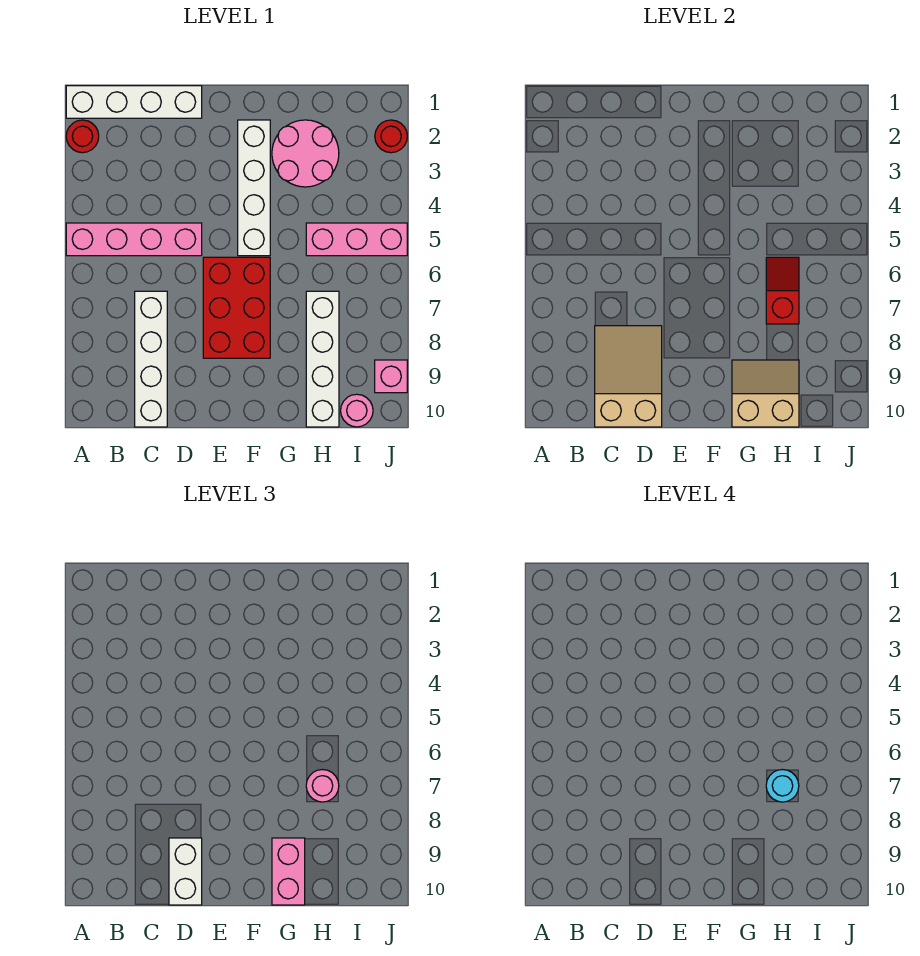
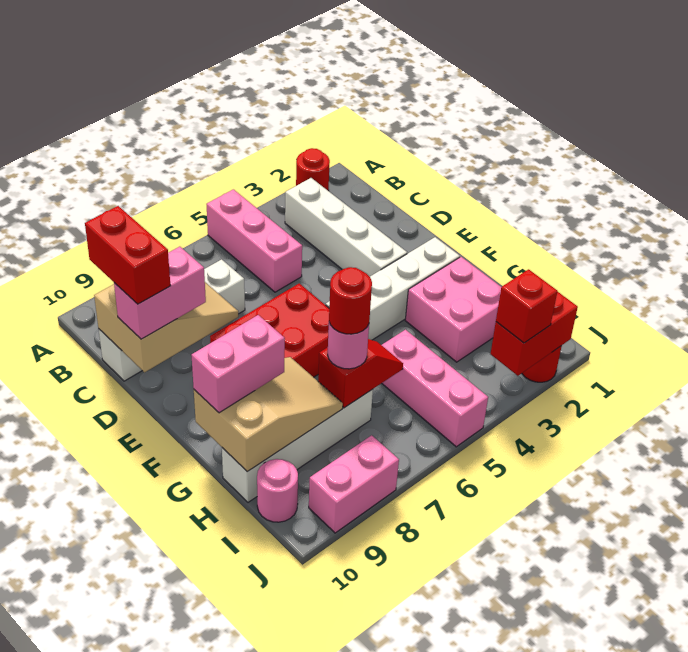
white brick A1:D1 level 1 -> white brick B3:E3 level 1
pink brick A5:D5 level 1 -> pink brick A5:C5 level 1
none -> red brick C10:D10 level 4
white brick D9:D10 level 3 -> pink brick D9:D10 level 3
pink round brick G2:H3 level 1 -> pink brick G2:H3 level 1
tan slope G9:H10 level 2 top 10 -> tan slope G8:H10 level 2 top 10
cyan round brick H7 level 4 -> red round brick H7 level 4
none -> red brick J2:J3 level 2
none -> red brick J3 level 3
pink brick J9 level 1 -> pink brick J8:J9 level 1

